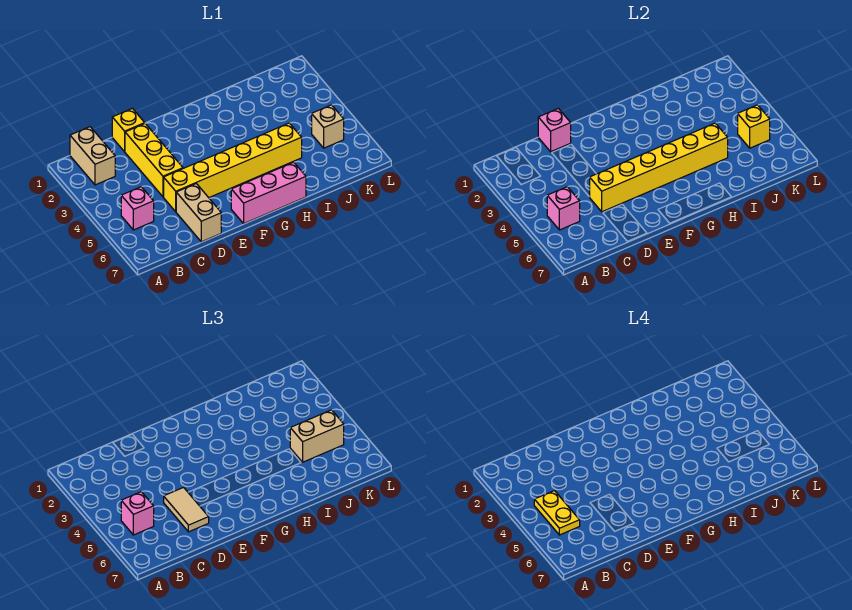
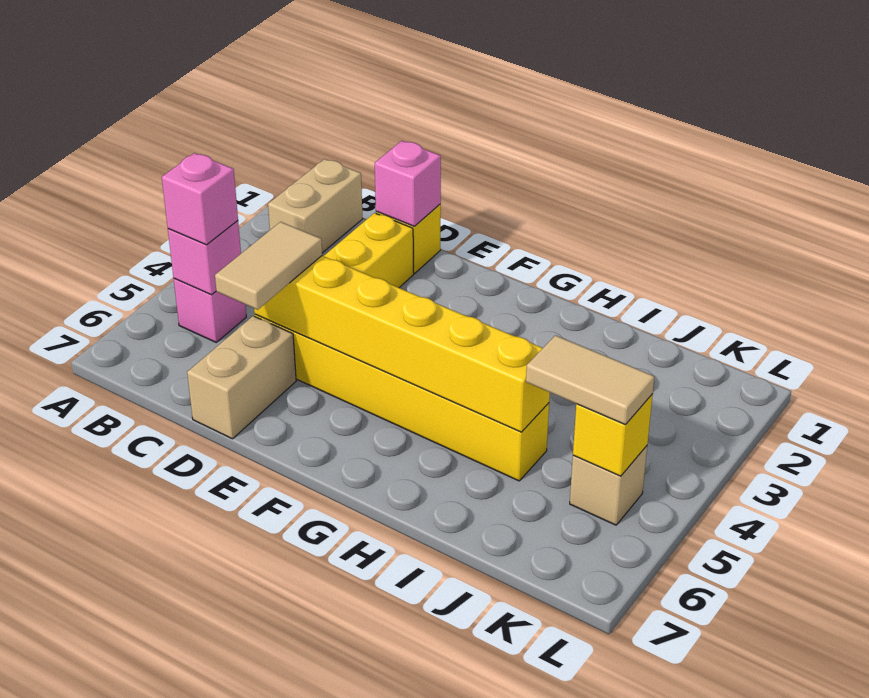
yellow plate B4:B5 level 4 -> none
pink brick F7:H7 level 1 -> none
tan brick J5:K5 level 3 -> tan tile J5:K5 level 3

